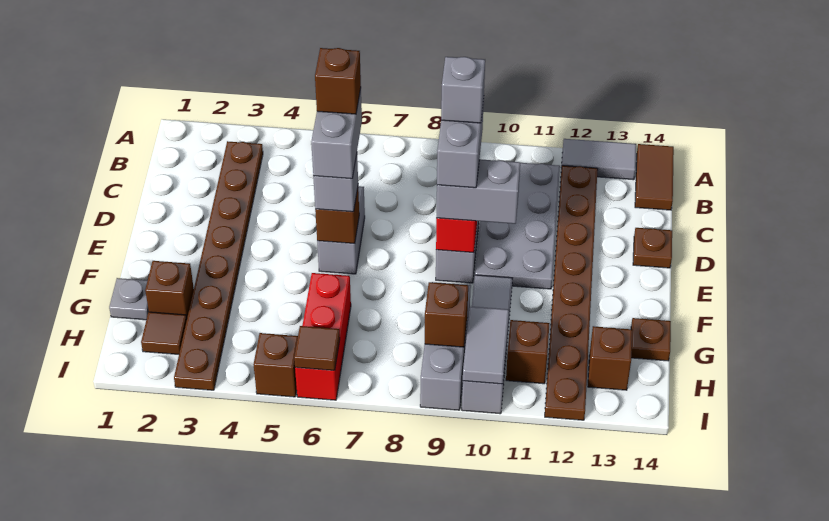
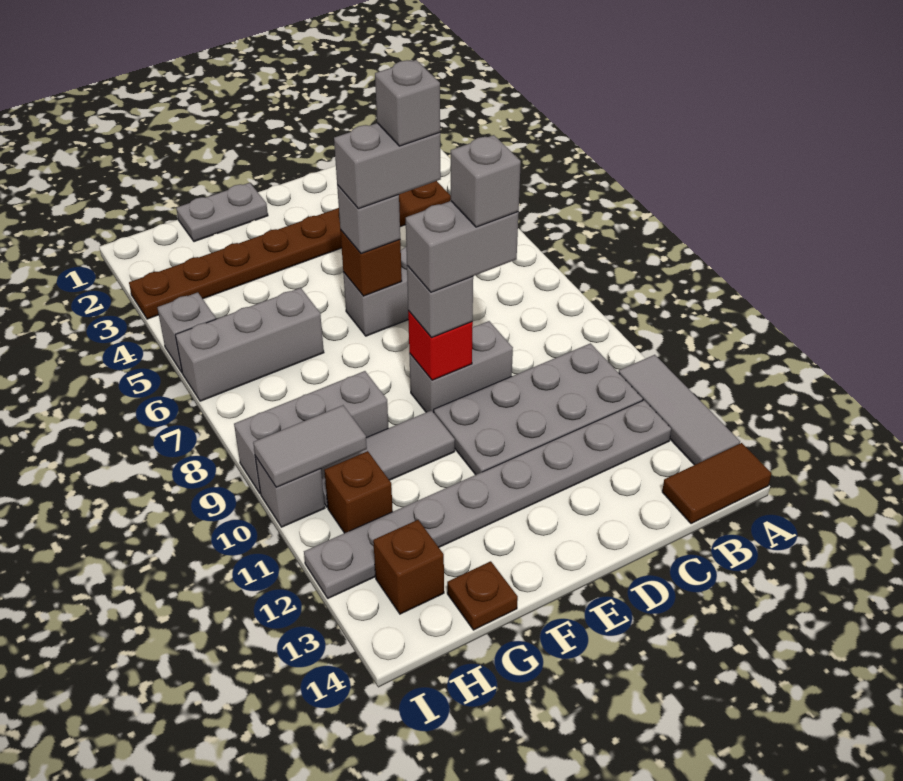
grey tile A12:A13 level 1 -> grey tile A11:A13 level 1
brown plate B12:I12 level 1 -> grey plate B12:I12 level 1
brown brick D6 level 5 -> grey brick D6 level 5
brown plate D14 level 1 -> none
grey brick E9:E10 level 3 -> grey brick E9 level 3
grey plate G1 level 1 -> grey plate F1:G1 level 1
brown brick G2 level 1 -> none
red brick G6:I6 level 1 -> grey brick G6:I6 level 1
brown tile H2 level 1 -> none
brown brick H9 level 2 -> none
brown brick I5 level 1 -> grey brick I5 level 1
brown tile I6 level 2 -> none

